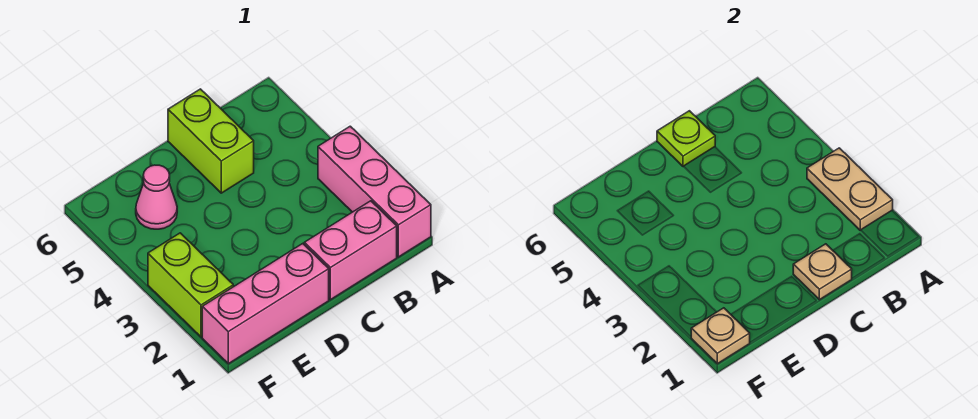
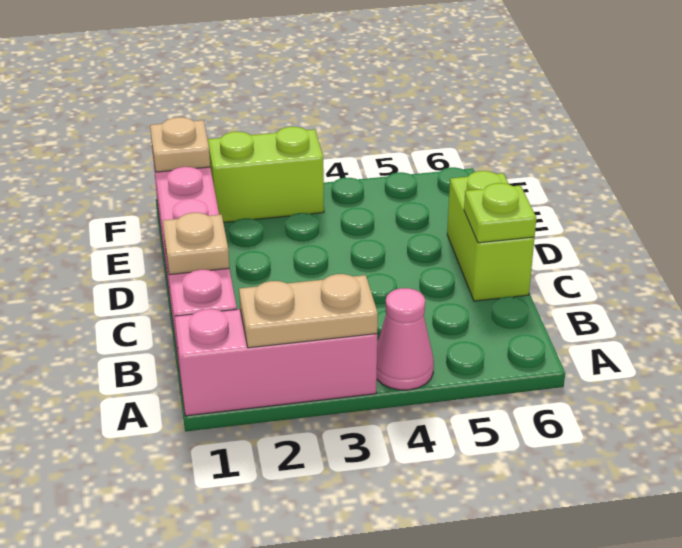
lime brick C5:C6 level 1 -> lime brick C6:D6 level 1
pink cone E5 level 1 -> pink cone A4 level 1

